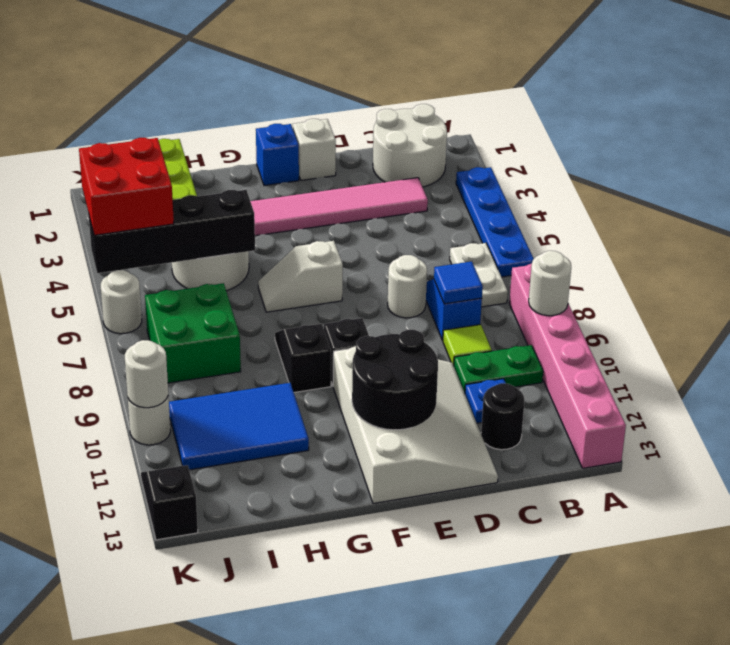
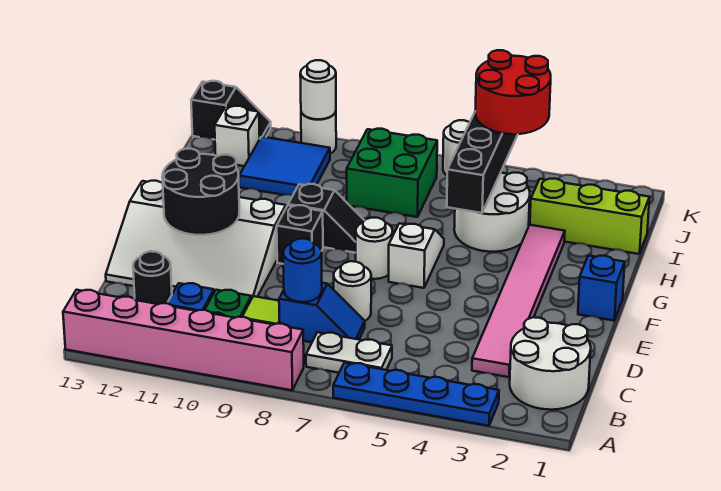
white round brick A9 level 2 -> white round brick F7 level 1
blue tile C8 level 2 -> blue round brick C8 level 2
white brick E1 level 1 -> white brick J12 level 1
blue tile H10:J11 level 1 -> blue tile I10:J11 level 1
red brick J4:K5 level 3 -> red round brick J4:K5 level 3

